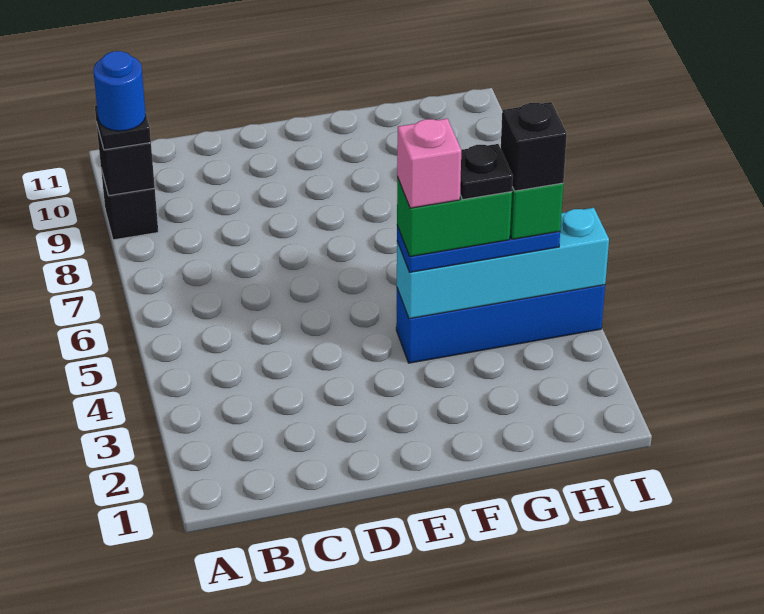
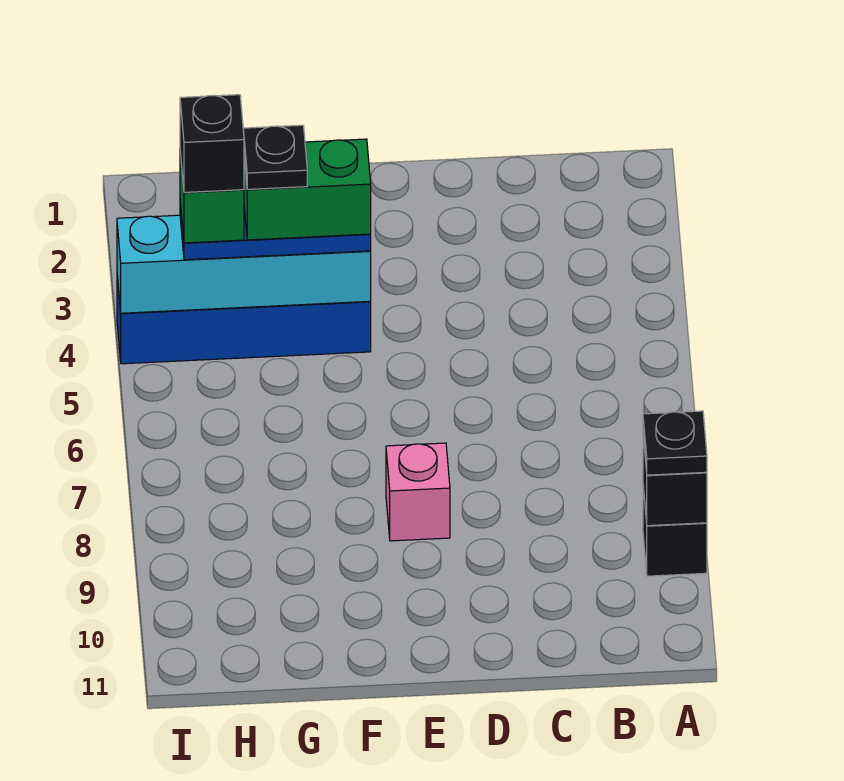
blue round brick A9 level 4 -> none
pink brick F4 level 5 -> pink brick E8 level 1

